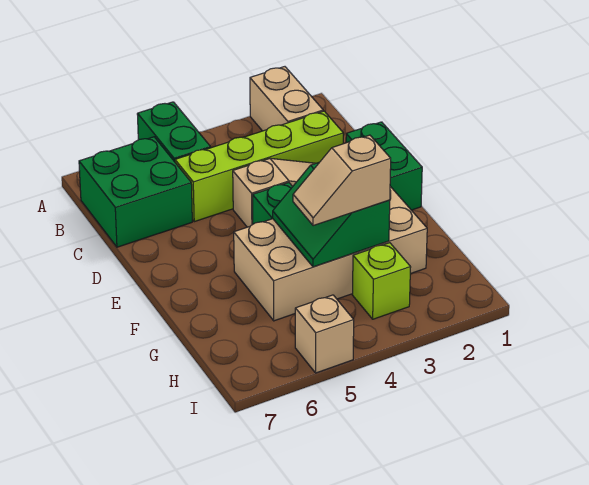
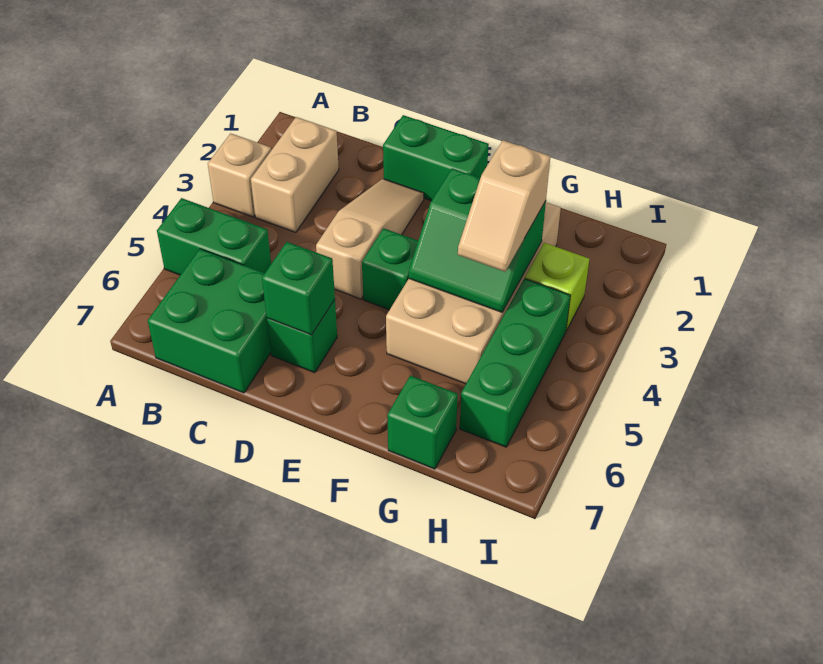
tan brick A2:B2 level 1 -> tan brick B2:B3 level 1
lime brick C2:C5 level 1 -> none
none -> green brick D6 level 1
none -> green brick D6 level 2
none -> green brick G7 level 1
none -> green brick H4:H6 level 1
tan brick I5 level 1 -> tan brick A3 level 1

